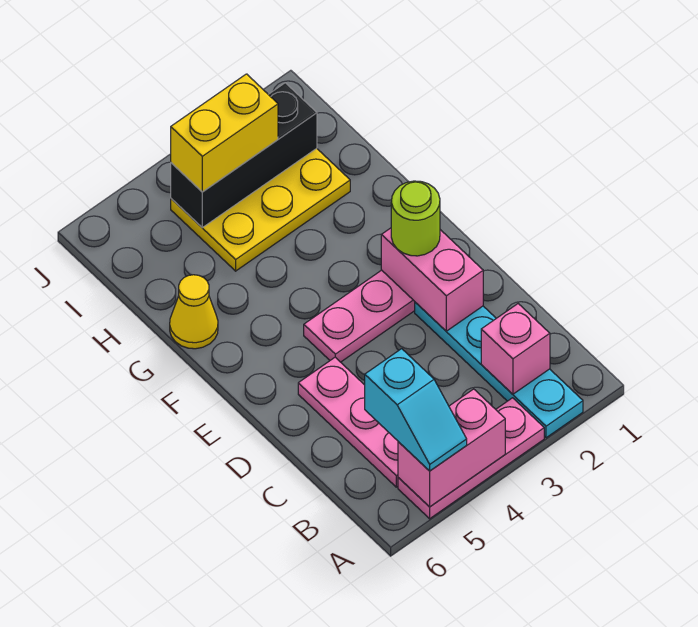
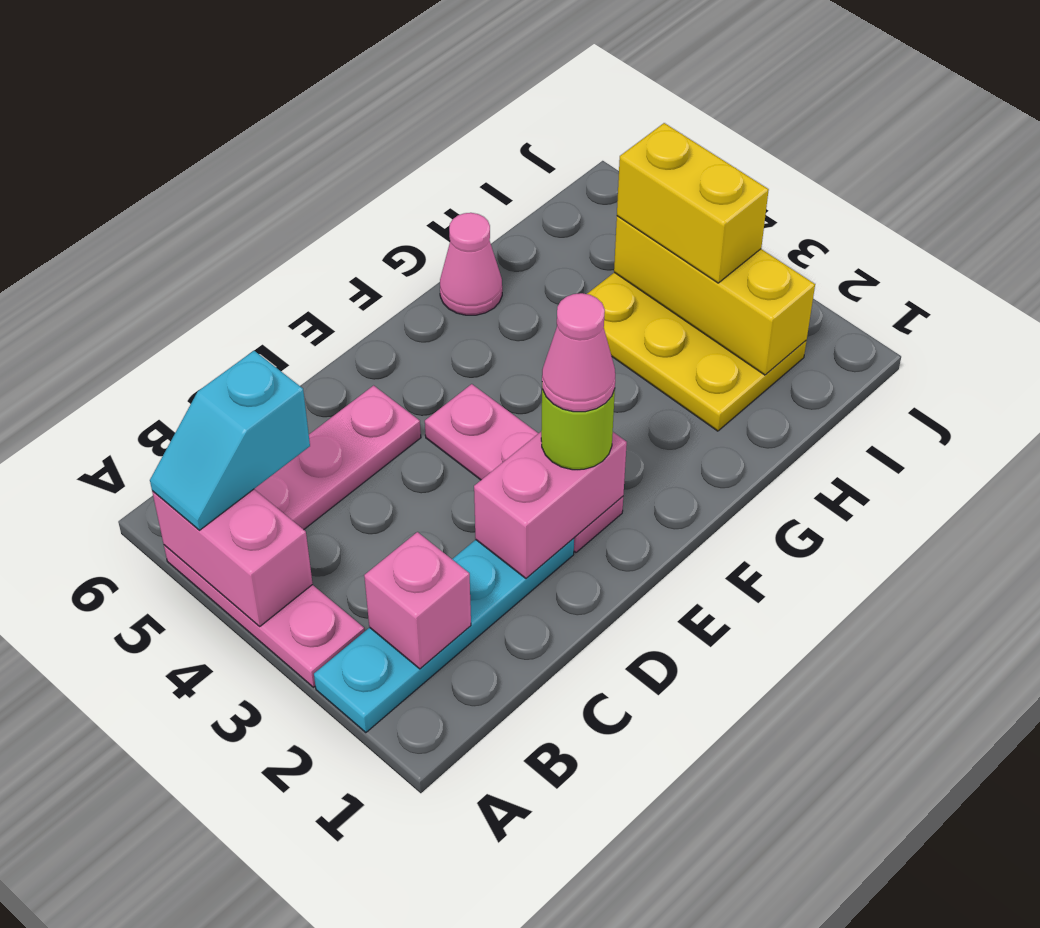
none -> pink cone E2 level 4
yellow cone G6 level 1 -> pink cone G6 level 1
black brick I2:I4 level 2 -> yellow brick I2:I4 level 2

